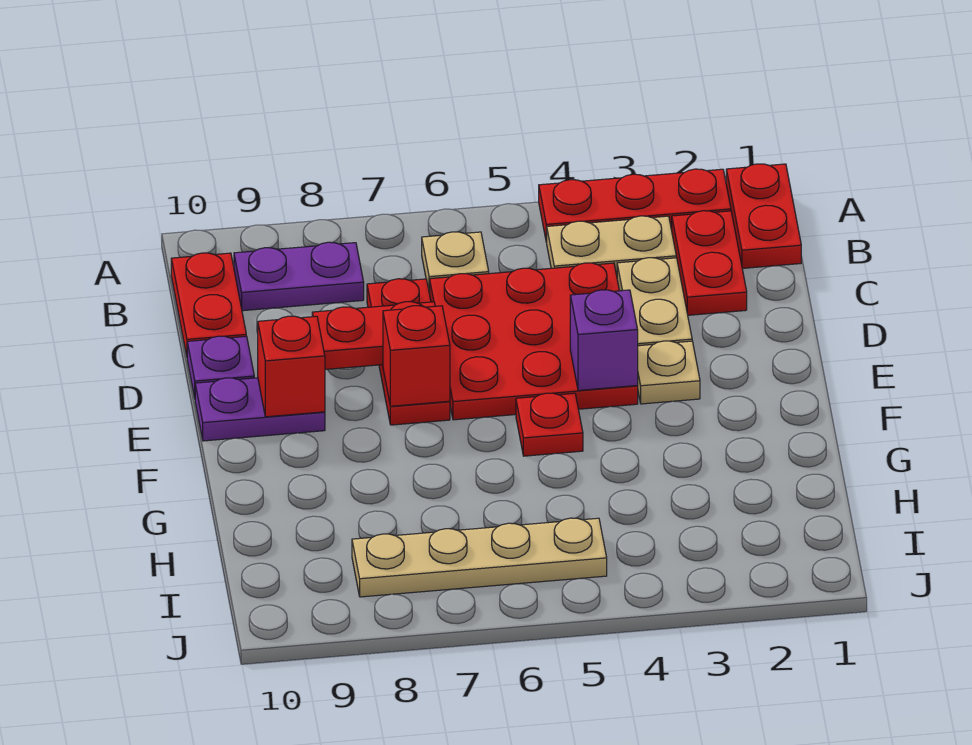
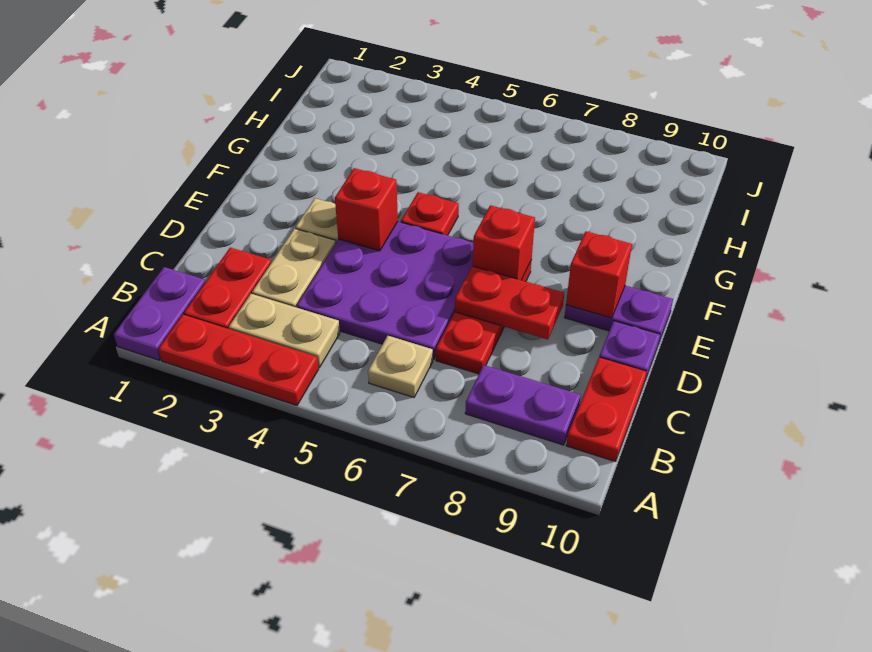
red plate A1:B1 level 1 -> purple plate A1:B1 level 1
red plate C4:E6 level 1 -> purple plate C4:E6 level 1
purple brick E4 level 2 -> red brick E4 level 2
tan plate I5:I8 level 1 -> none

